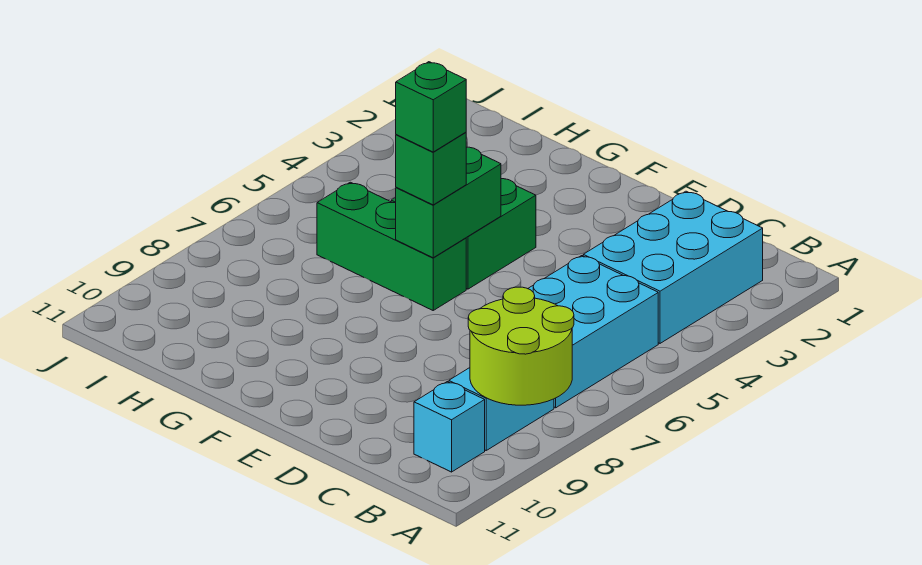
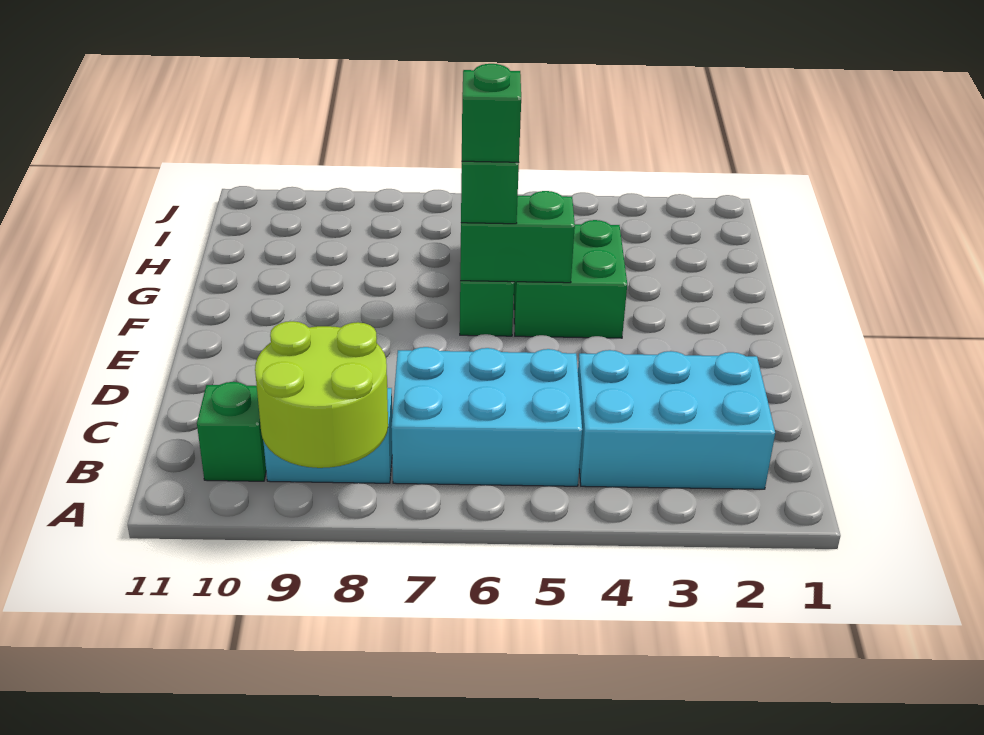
cyan brick B10 level 1 -> green brick B10 level 1

